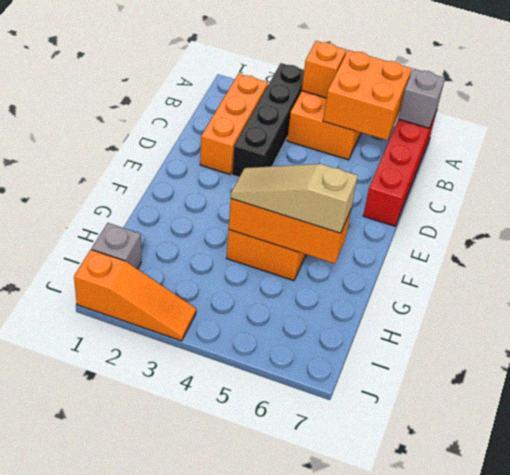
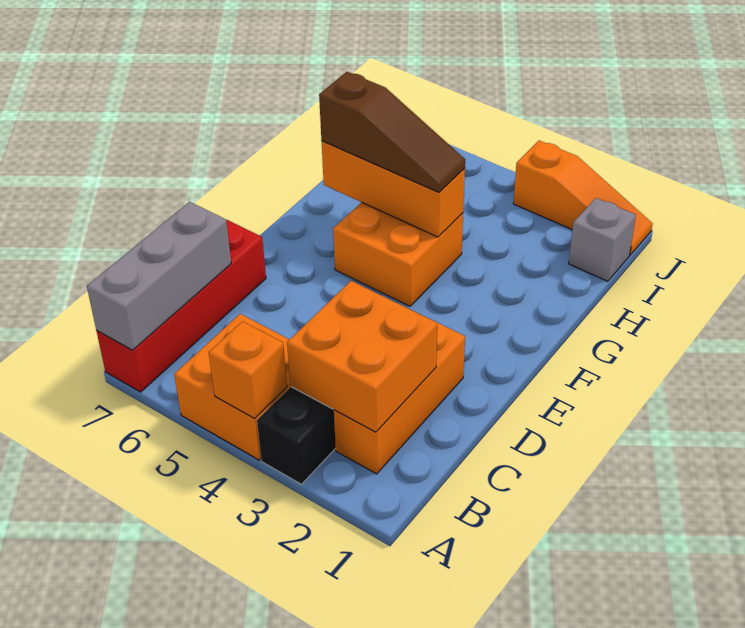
orange brick A5:B6 level 2 -> orange brick B2:C3 level 2
grey brick A7 level 2 -> grey brick A7:C7 level 2
tan slope G4:G6 level 3 top 6 -> brown slope G4:G6 level 3 top 6
orange slope J1:J3 level 1 top 1 -> orange slope J1:J3 level 1 top 3

